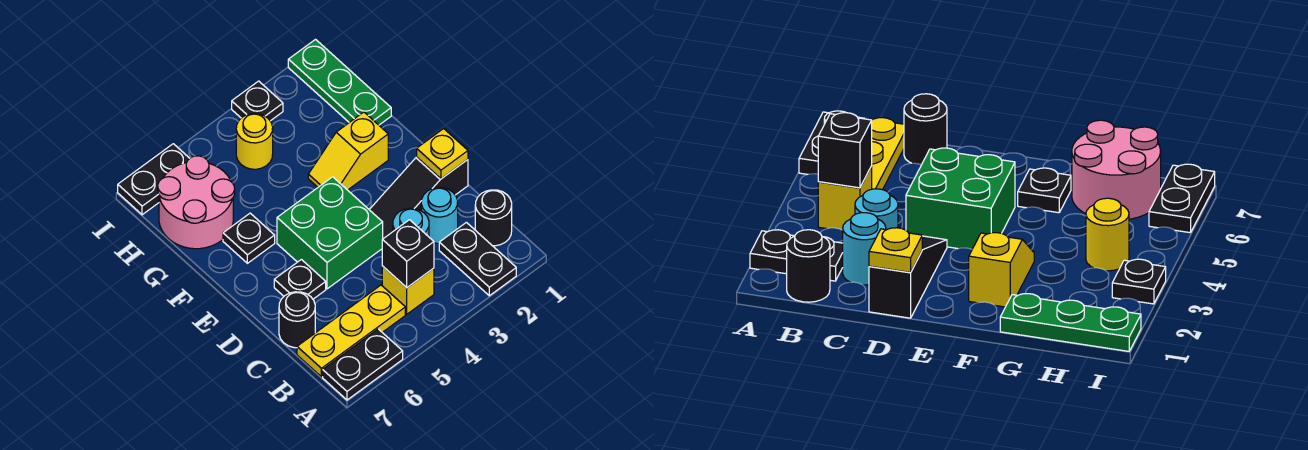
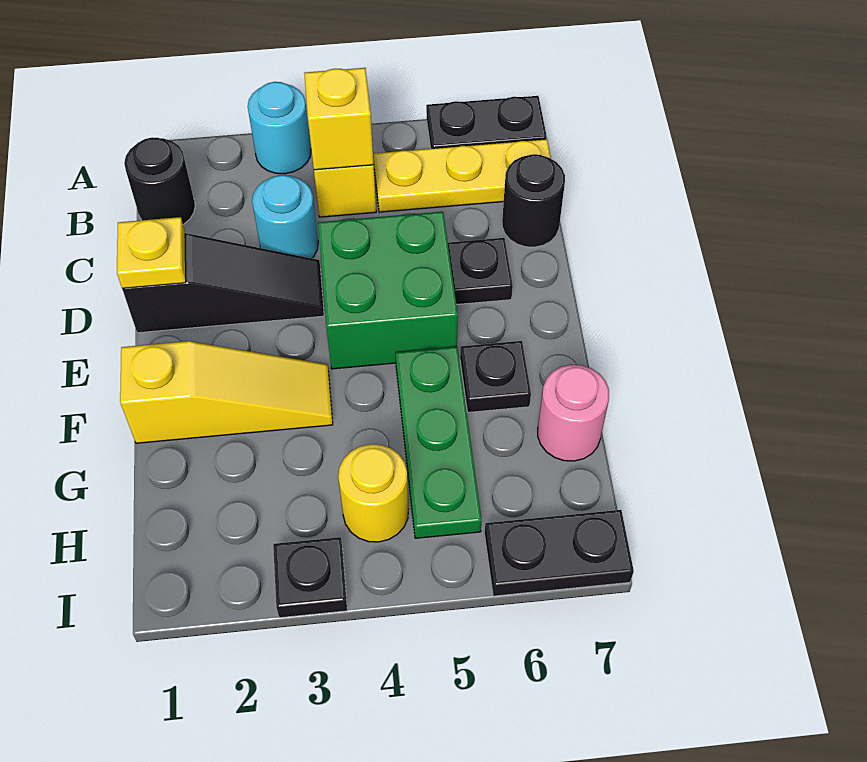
black plate A2:B2 level 1 -> none
black brick B4 level 2 -> yellow brick B4 level 2
cyan round brick C2 level 1 -> cyan round brick A3 level 1
yellow slope F2:F3 level 1 top 2 -> yellow slope F1:F3 level 1 top 1
green plate G1:I1 level 1 -> green plate F5:H5 level 1
pink round brick G6:H7 level 1 -> pink round brick G7 level 1

